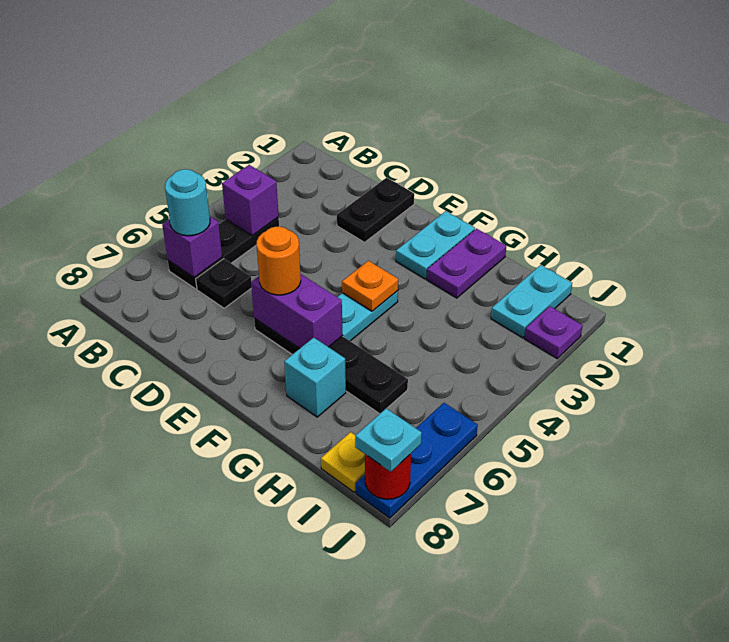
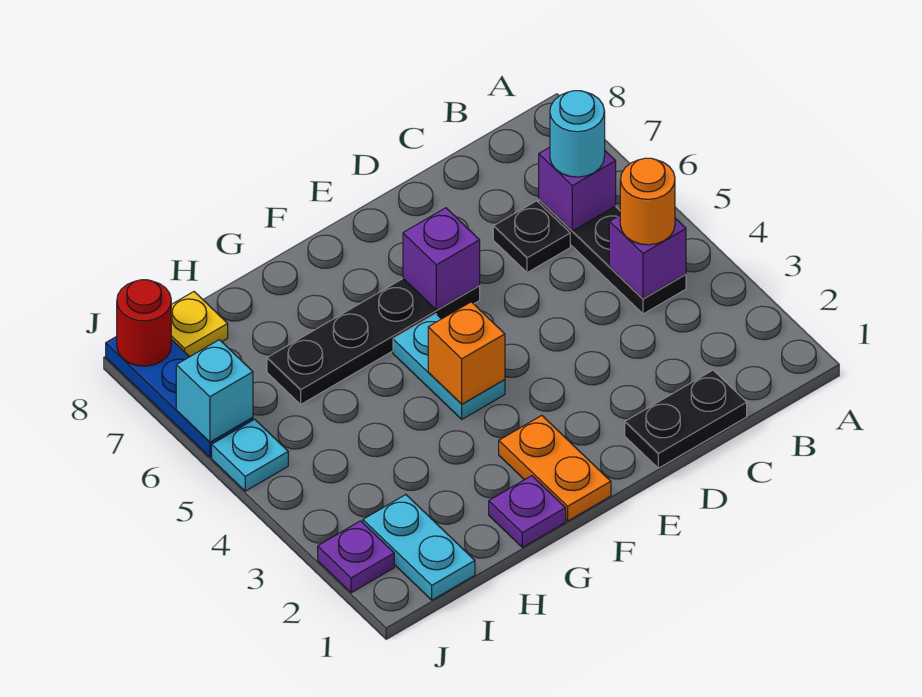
black plate D1:D2 level 1 -> black plate C1:D1 level 1
purple brick E6:F6 level 2 -> purple brick E6 level 2
orange round brick E6 level 3 -> orange round brick B4 level 3
cyan plate F1:F2 level 1 -> orange plate F1:F2 level 1
orange plate F4 level 2 -> orange brick F4 level 2
purple plate G1:G2 level 1 -> purple plate G1 level 1
cyan brick G7 level 1 -> cyan brick J6 level 2
cyan plate J8 level 3 -> cyan plate J5 level 1

